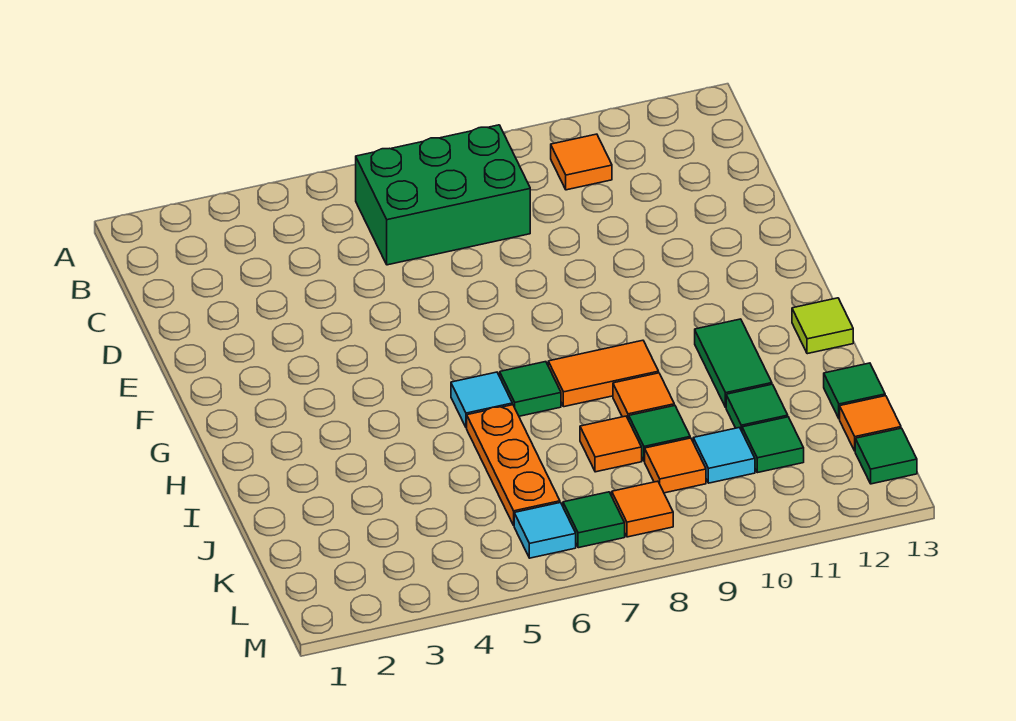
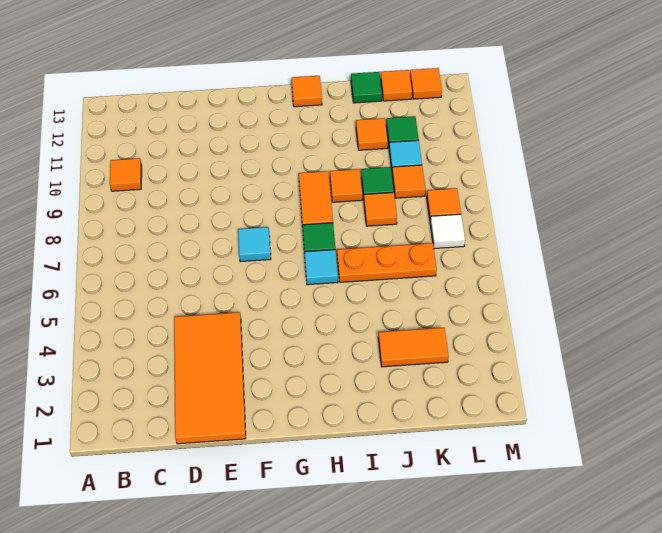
green brick B6:C8 level 1 -> none
none -> orange tile D1:E4 level 1
green tile H11:I11 level 1 -> none
lime tile H13 level 1 -> orange tile H13 level 1
none -> orange tile J3:K3 level 1
green tile J11 level 1 -> orange tile J11 level 1
cyan tile L6 level 1 -> cyan tile F7 level 1
green tile L7 level 1 -> white tile L7 level 1
green tile L13 level 1 -> orange tile L13 level 1

